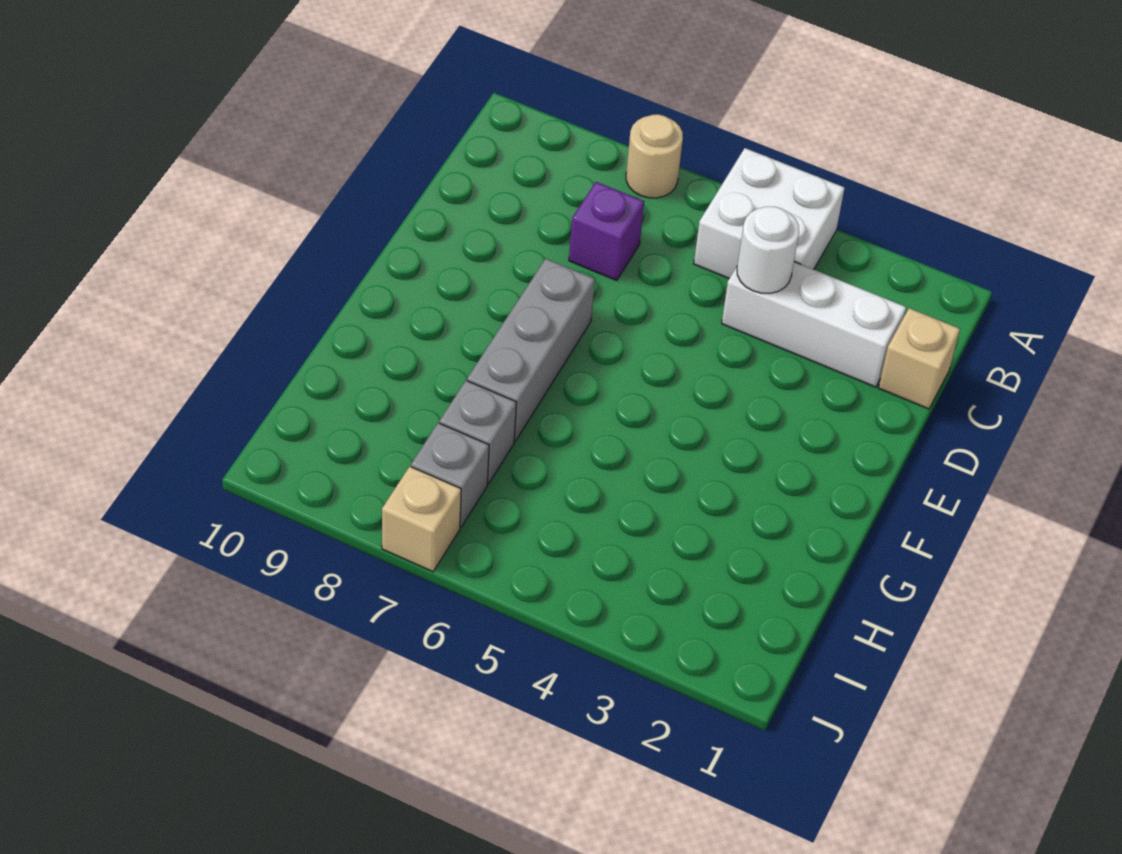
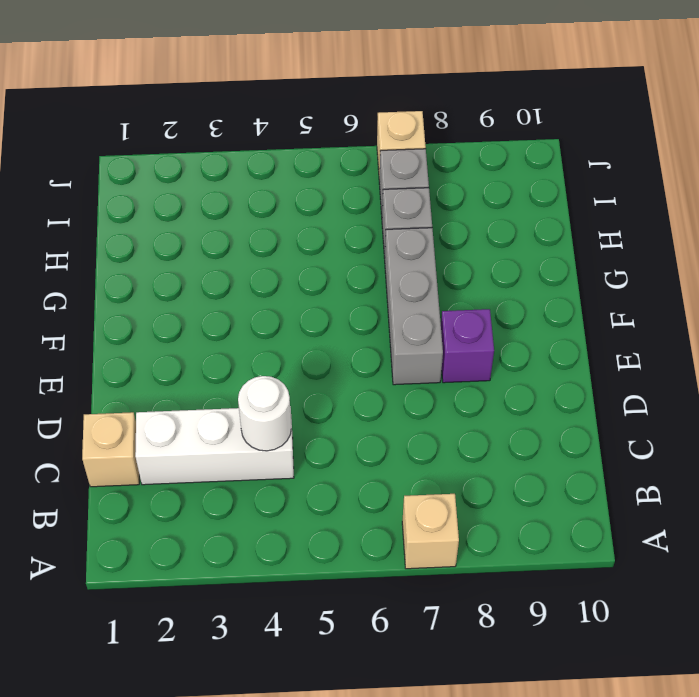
white brick A4:B5 level 1 -> none
tan round brick A7 level 1 -> tan brick A7 level 1
purple brick C7 level 1 -> purple brick E8 level 1

